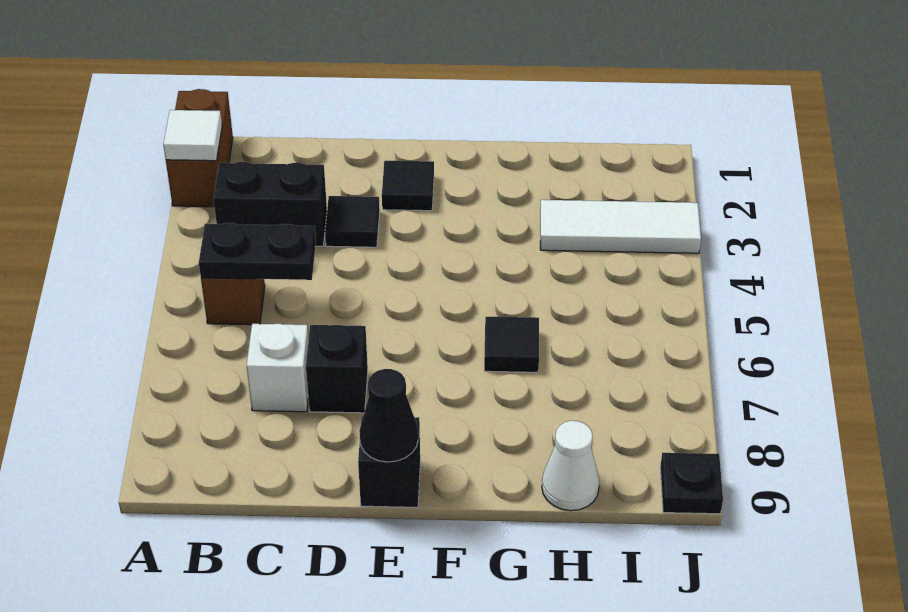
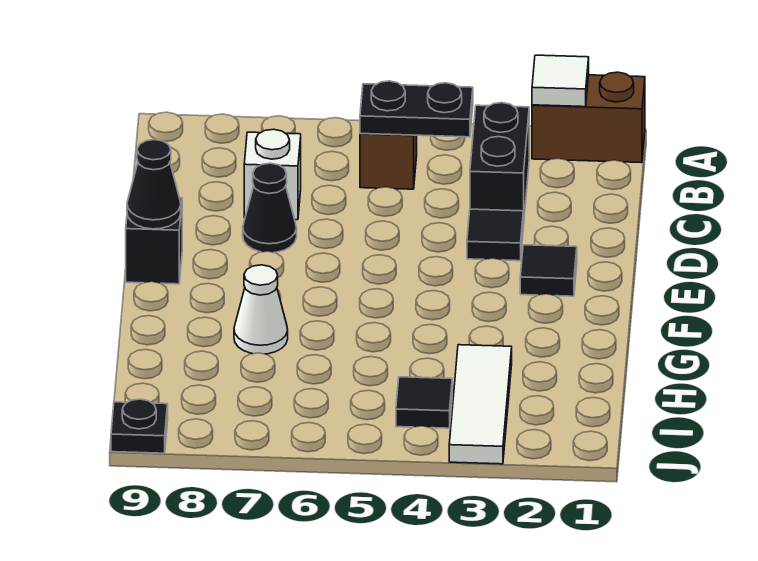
black plate B5:C5 level 2 -> black plate B4:B5 level 2
black brick D7 level 1 -> black cone D7 level 1
black tile G6 level 1 -> black tile I4 level 1
white cone H9 level 1 -> white cone G7 level 1

